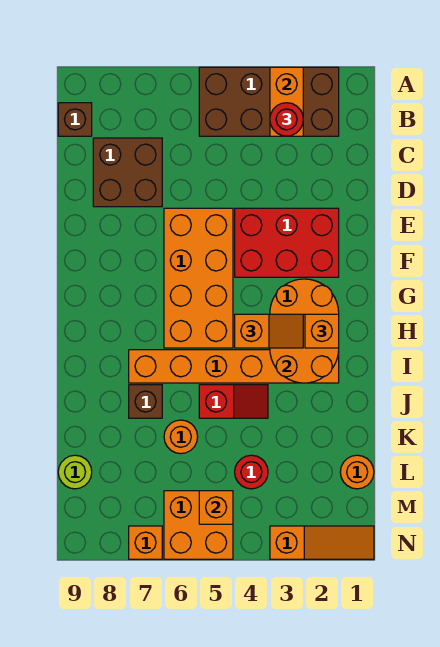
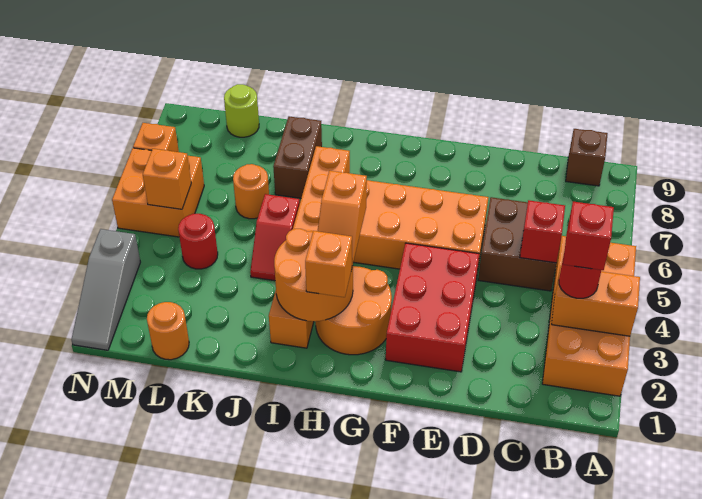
brown brick A2:B5 level 1 -> orange brick A2:B5 level 1
none -> red brick B3 level 4
none -> red brick C5 level 2
brown brick C7:D8 level 1 -> brown brick C5:D6 level 1
brown brick J7 level 1 -> brown brick J7:J8 level 1
orange slope N1:N3 level 1 top 3 -> grey slope N1:N3 level 1 top 3

